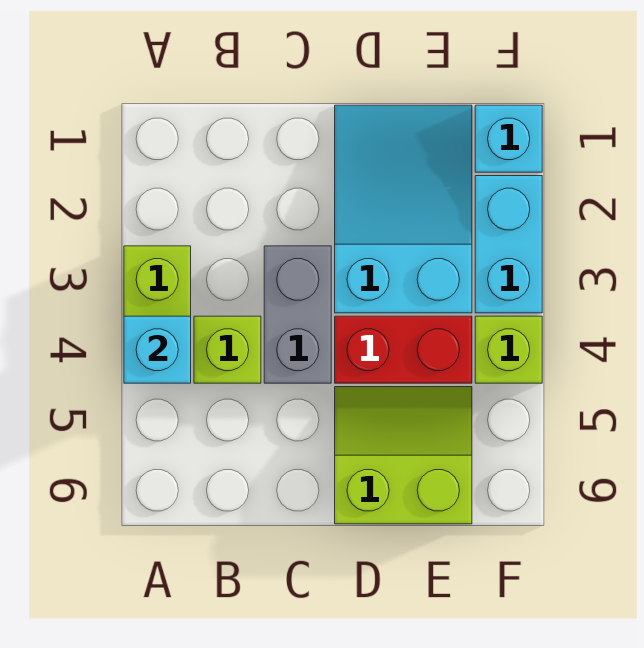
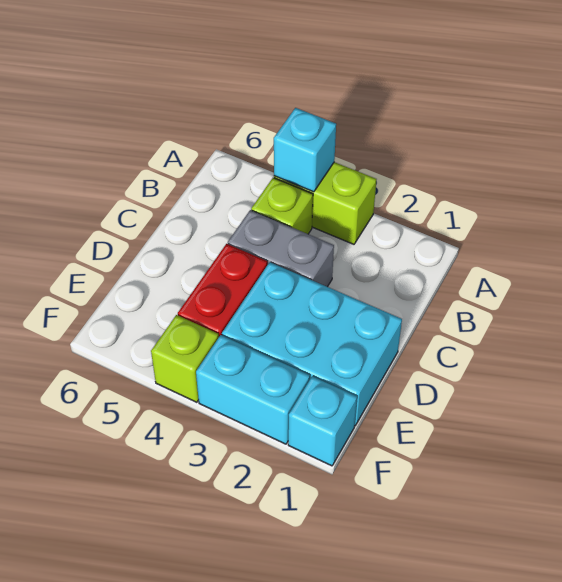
cyan slope D1:E3 level 1 top 3 -> cyan brick D1:E3 level 1
lime slope D5:E6 level 1 top 6 -> none

